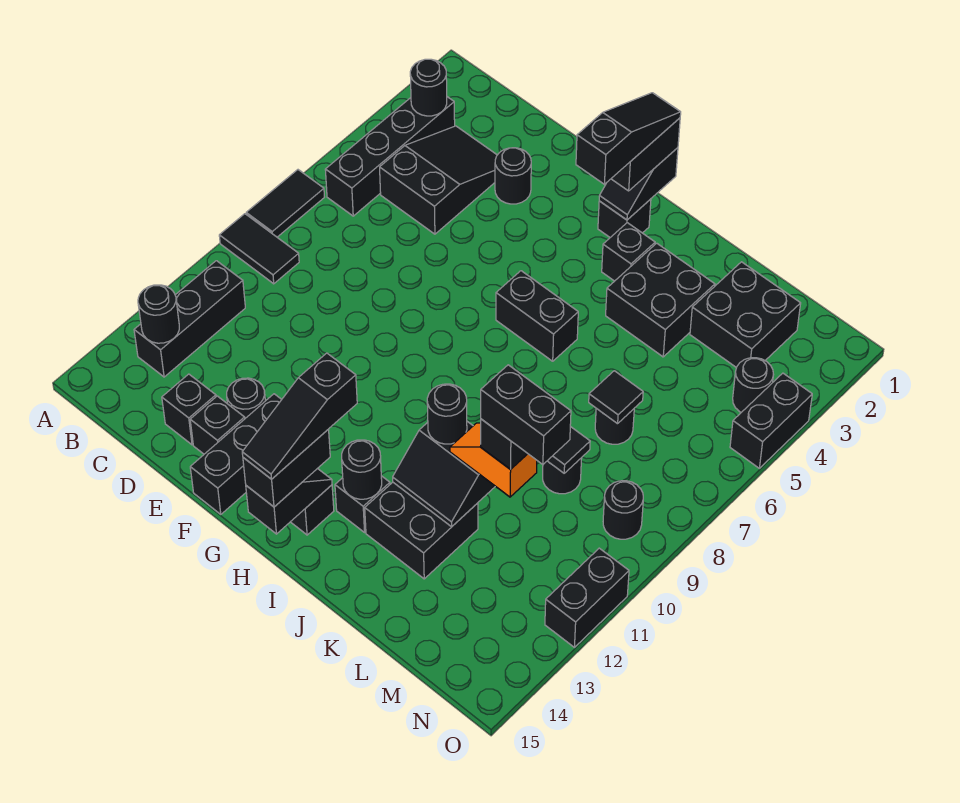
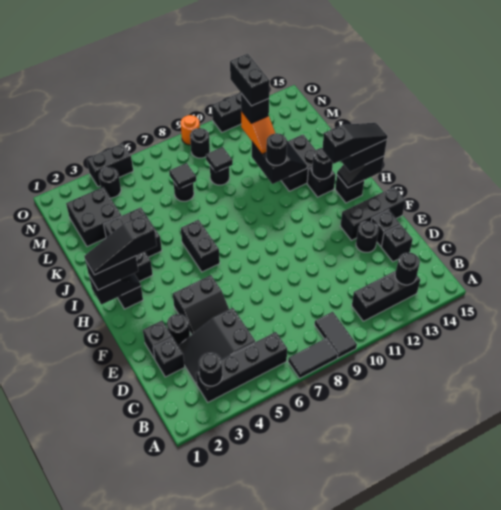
none -> black brick D2 level 1
none -> black brick E2 level 1
none -> black slope E4:F5 level 1 top F
none -> orange round brick O9 level 1

